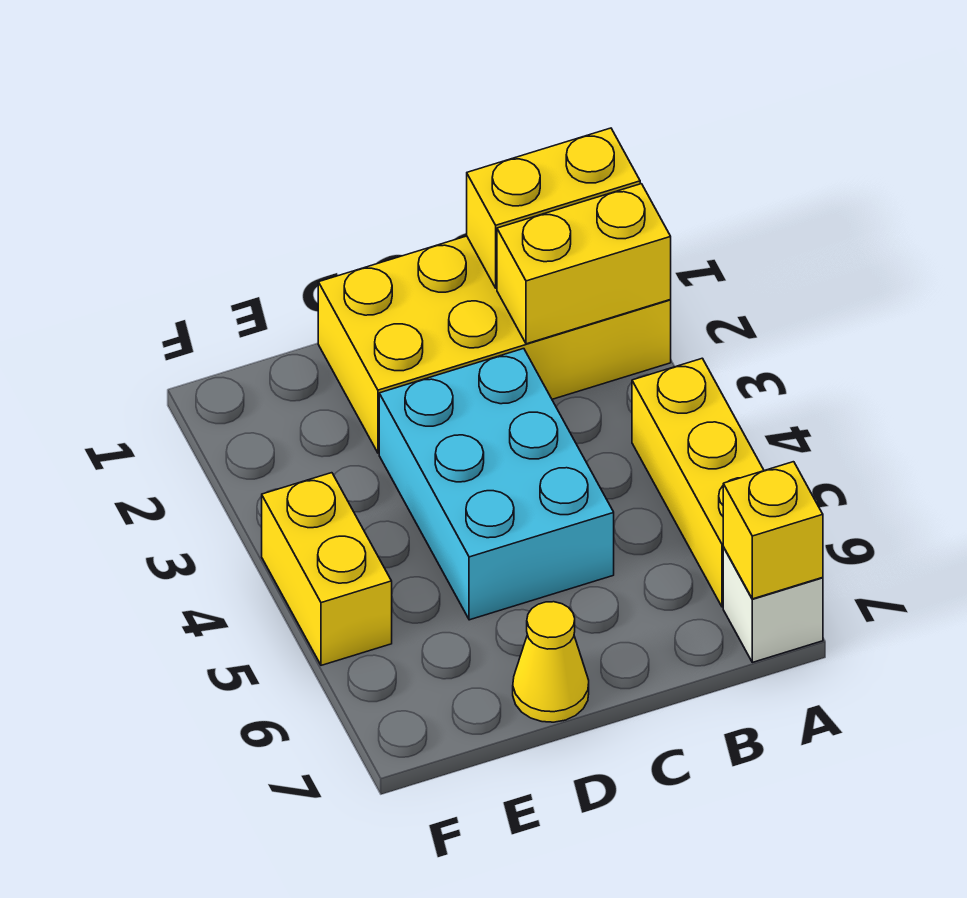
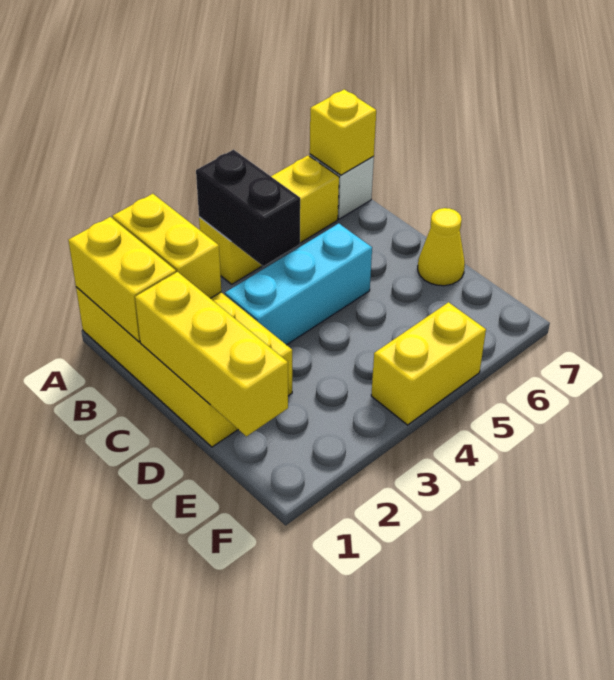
none -> black brick A4:B4 level 2
none -> yellow brick C1:E1 level 2
cyan brick C3:D5 level 1 -> cyan brick C3:C5 level 1

